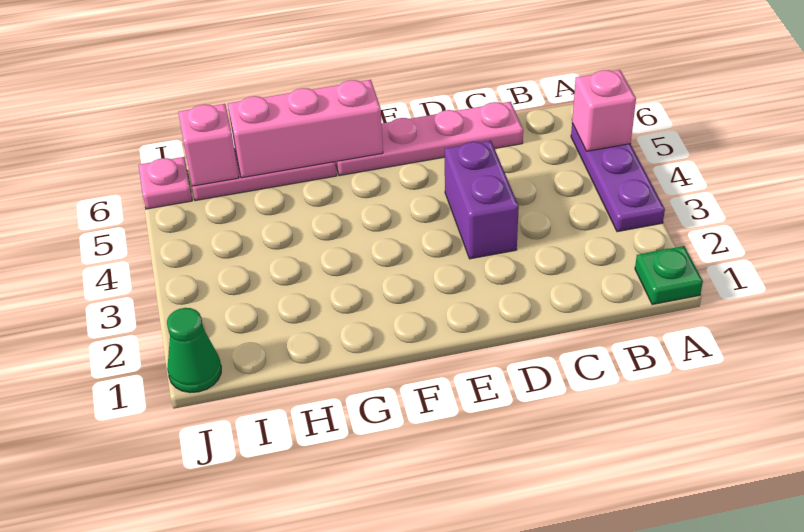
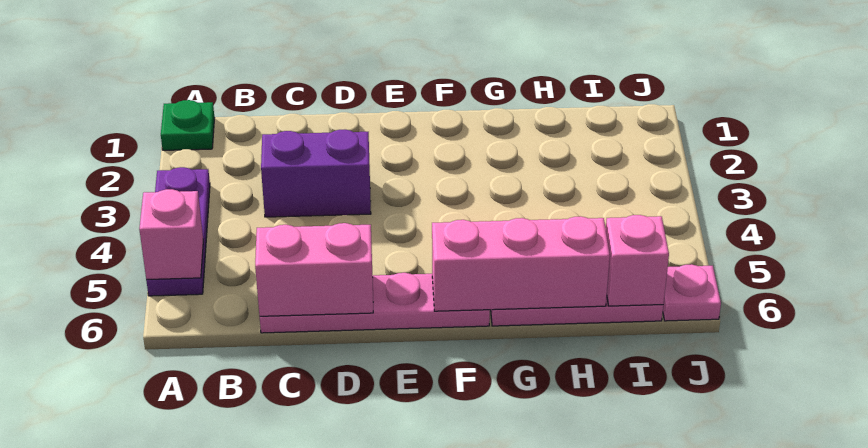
none -> pink brick C6:D6 level 2
purple brick D3:D4 level 1 -> purple brick C3:D3 level 1
green cone J1 level 1 -> none

